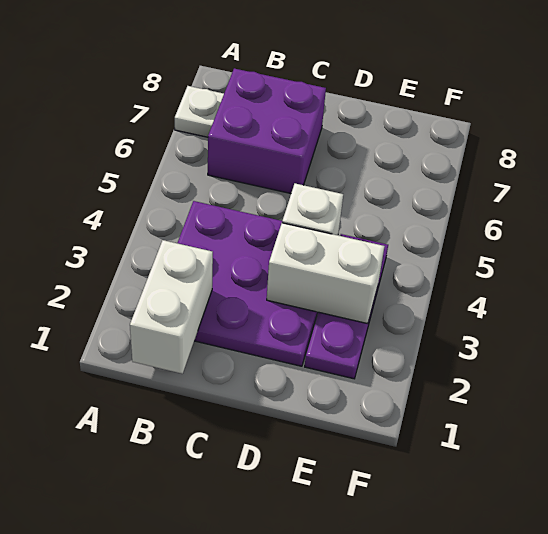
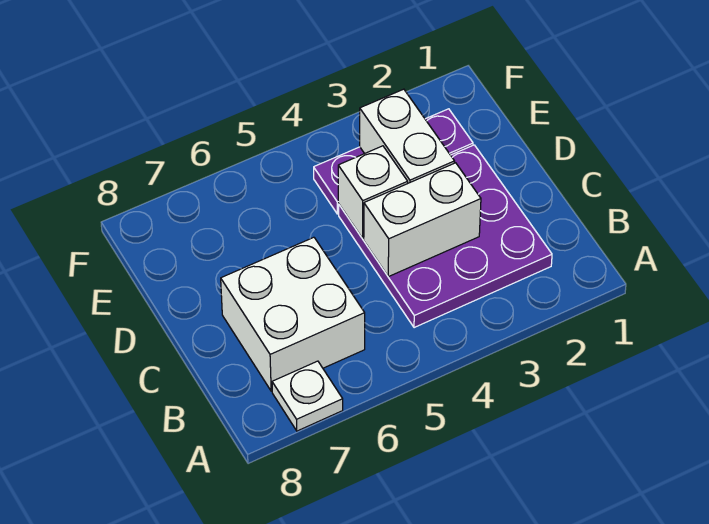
white brick B1:B2 level 2 -> white brick C3:C4 level 2
purple brick B6:C7 level 1 -> white brick B6:C7 level 1

